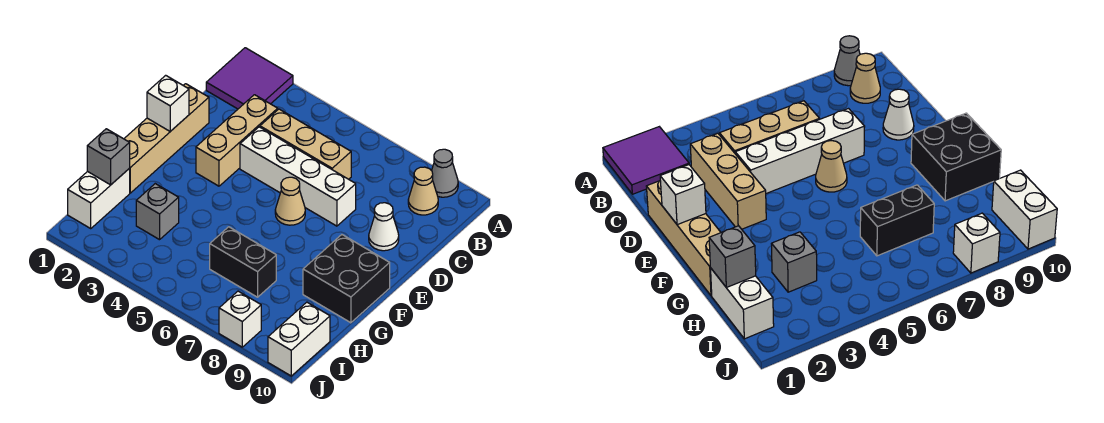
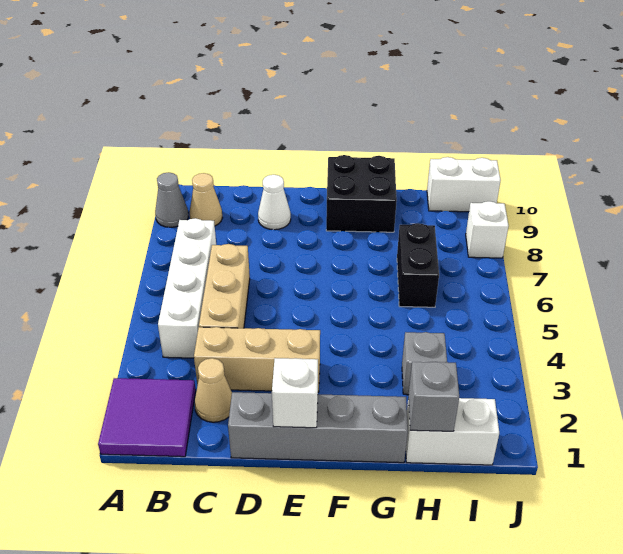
tan brick D1:G1 level 1 -> grey brick D1:G1 level 1
white brick D4:D7 level 1 -> white brick B4:B7 level 1
tan cone E6 level 1 -> tan cone C2 level 1

